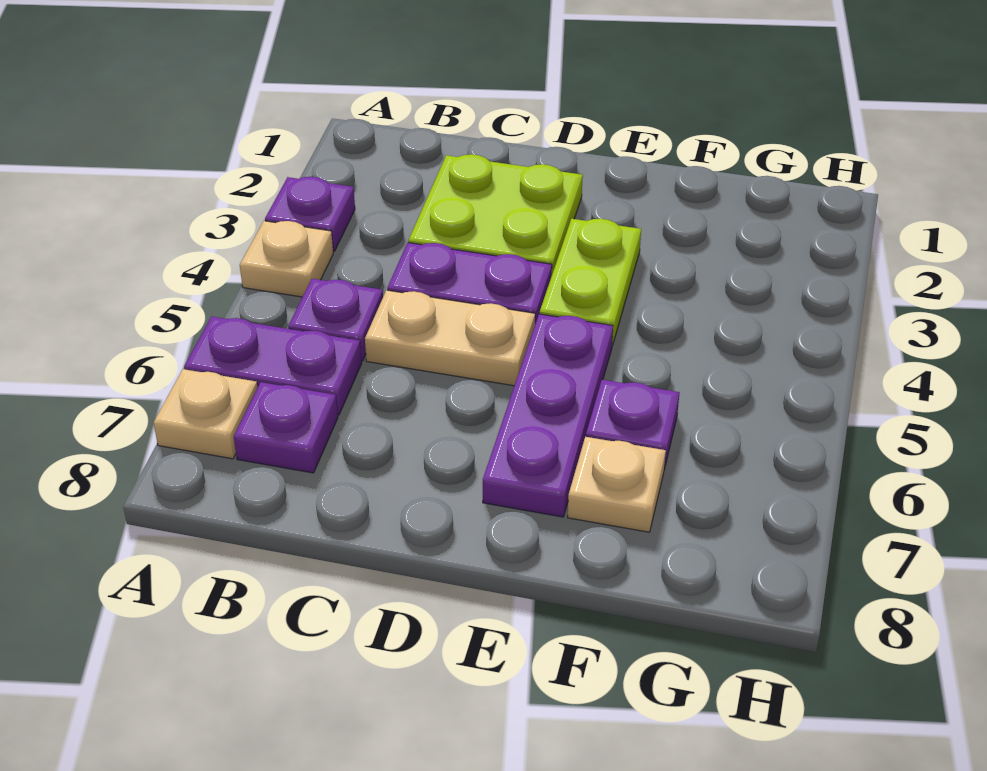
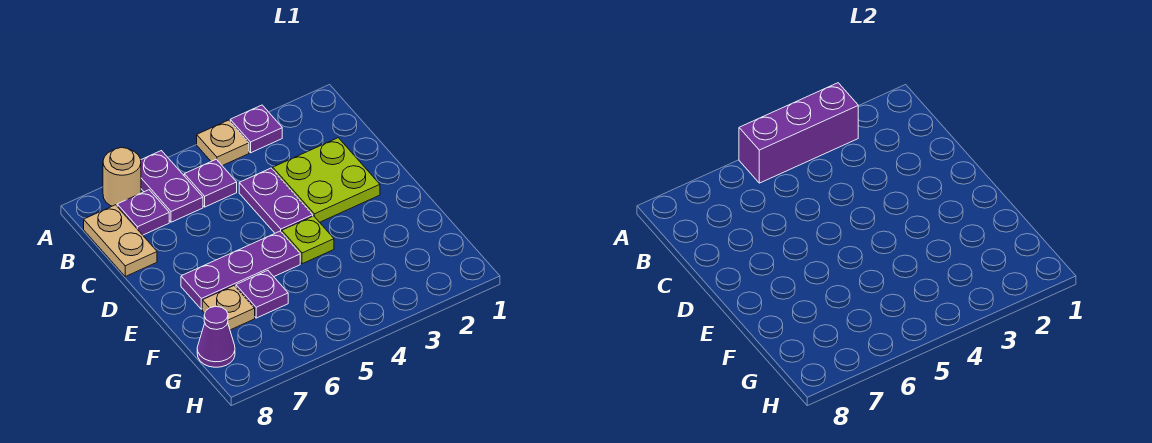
none -> purple brick A3:A5 level 2
tan plate A7 level 1 -> tan round brick A7 level 1
tan plate C5:D5 level 1 -> tan plate B8:C8 level 1
lime plate E3:E4 level 1 -> lime plate E4 level 1
none -> purple cone G8 level 1

